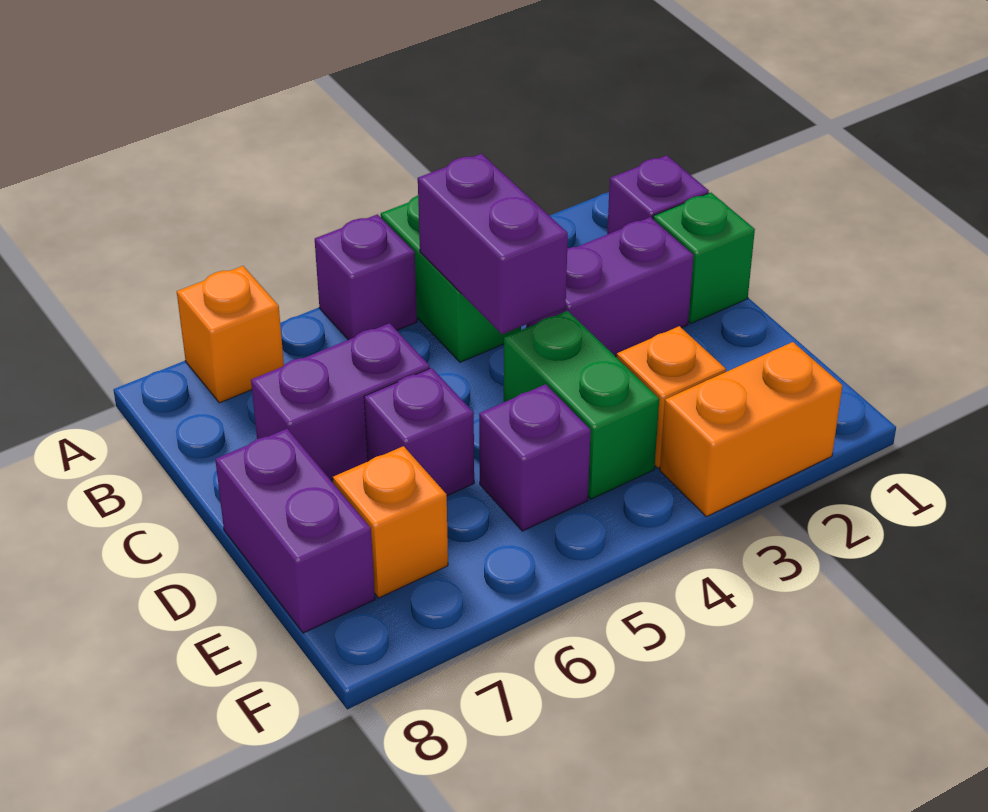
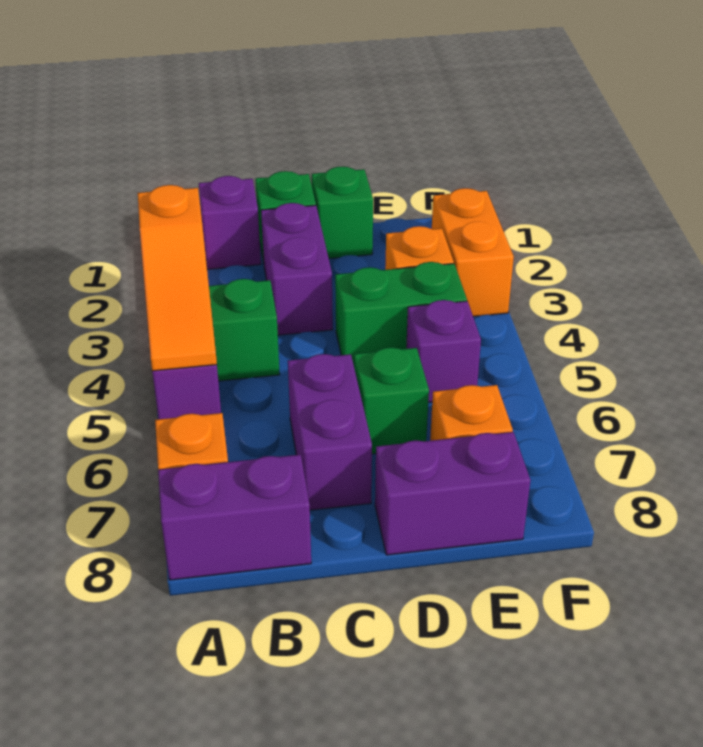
none -> orange slope A3:A5 level 2 top 3
purple brick B4:C4 level 2 -> purple brick A8:B8 level 1
none -> green brick D1 level 1
purple brick D6 level 1 -> green brick D6 level 1

